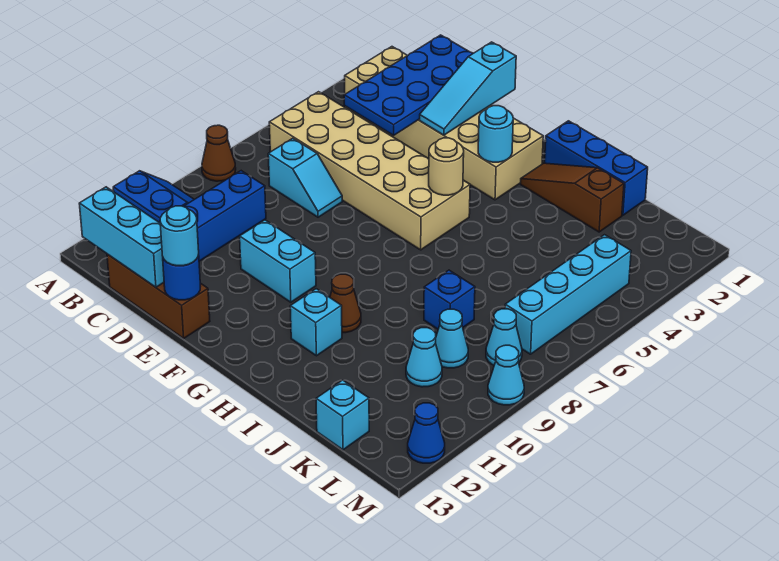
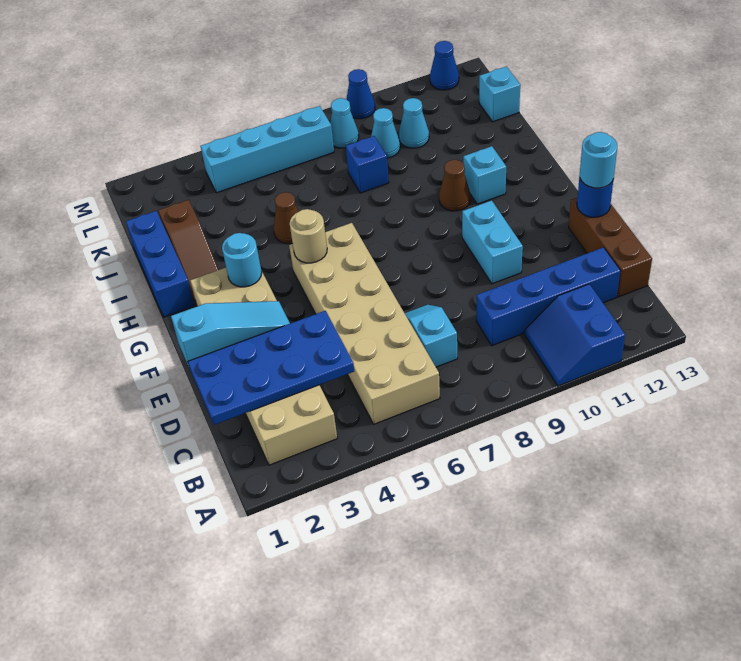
brown cone A8 level 1 -> brown cone I5 level 1
cyan brick B13:D13 level 2 -> none
cyan cone M9 level 1 -> blue cone M9 level 1

